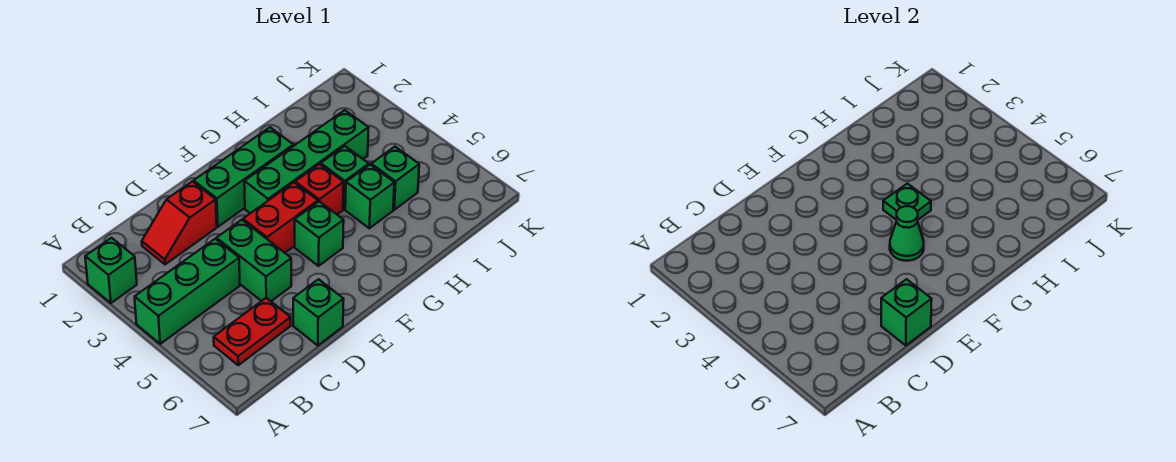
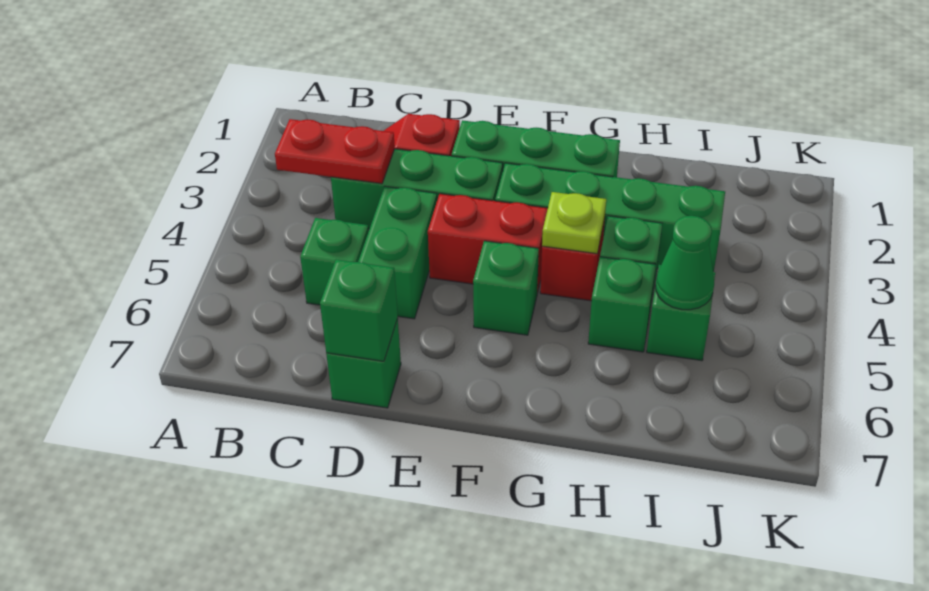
green brick A2 level 1 -> green brick C5 level 1
green brick A4:C4 level 1 -> green brick C3:E3 level 1
red plate B6:C6 level 1 -> red plate B3:C3 level 2
green cone F5 level 2 -> green cone I5 level 2
green plate G4 level 2 -> lime plate G4 level 2

